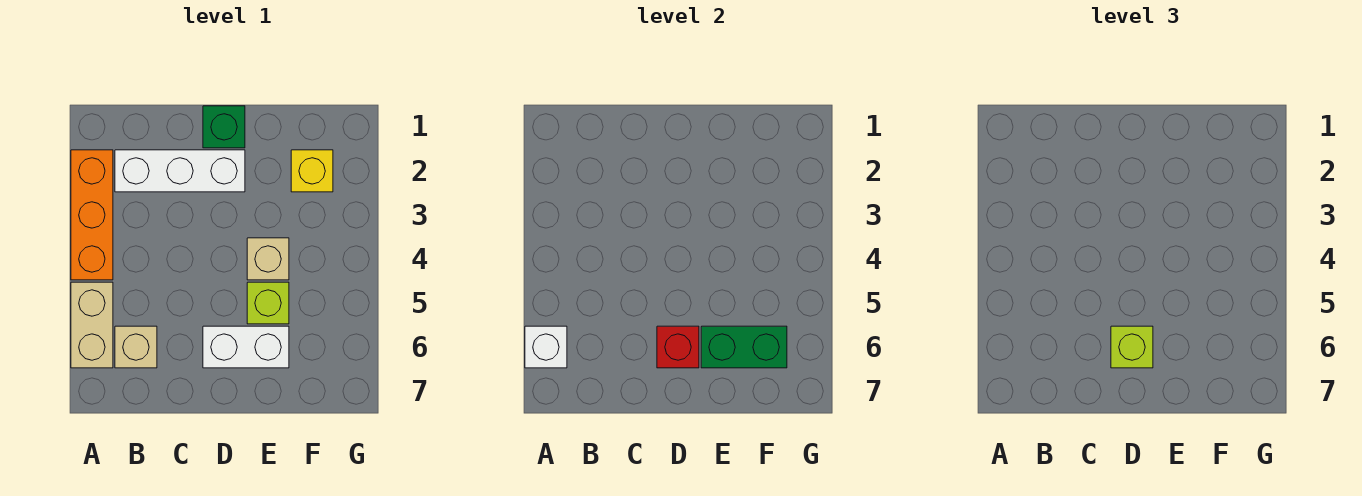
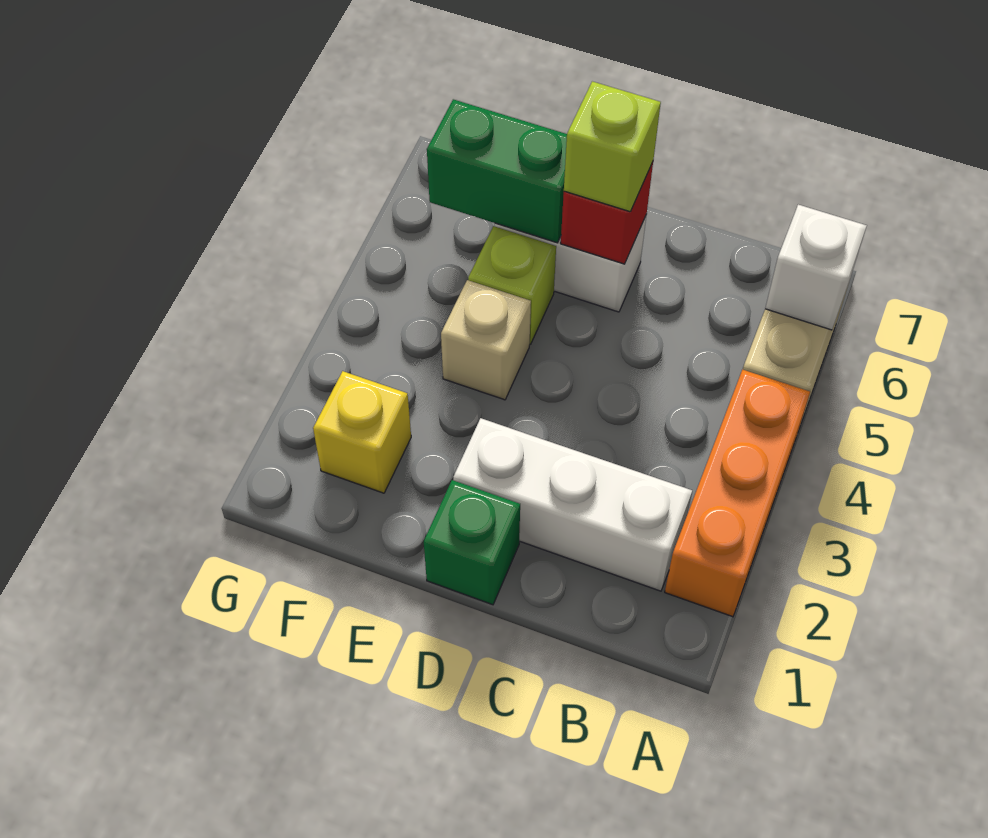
tan brick B6 level 1 -> none

